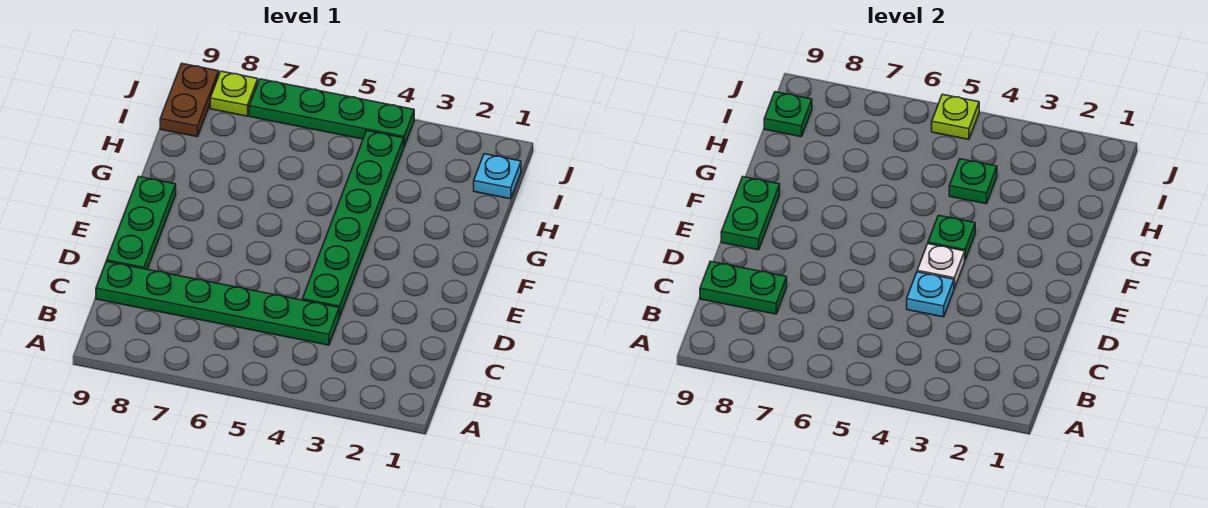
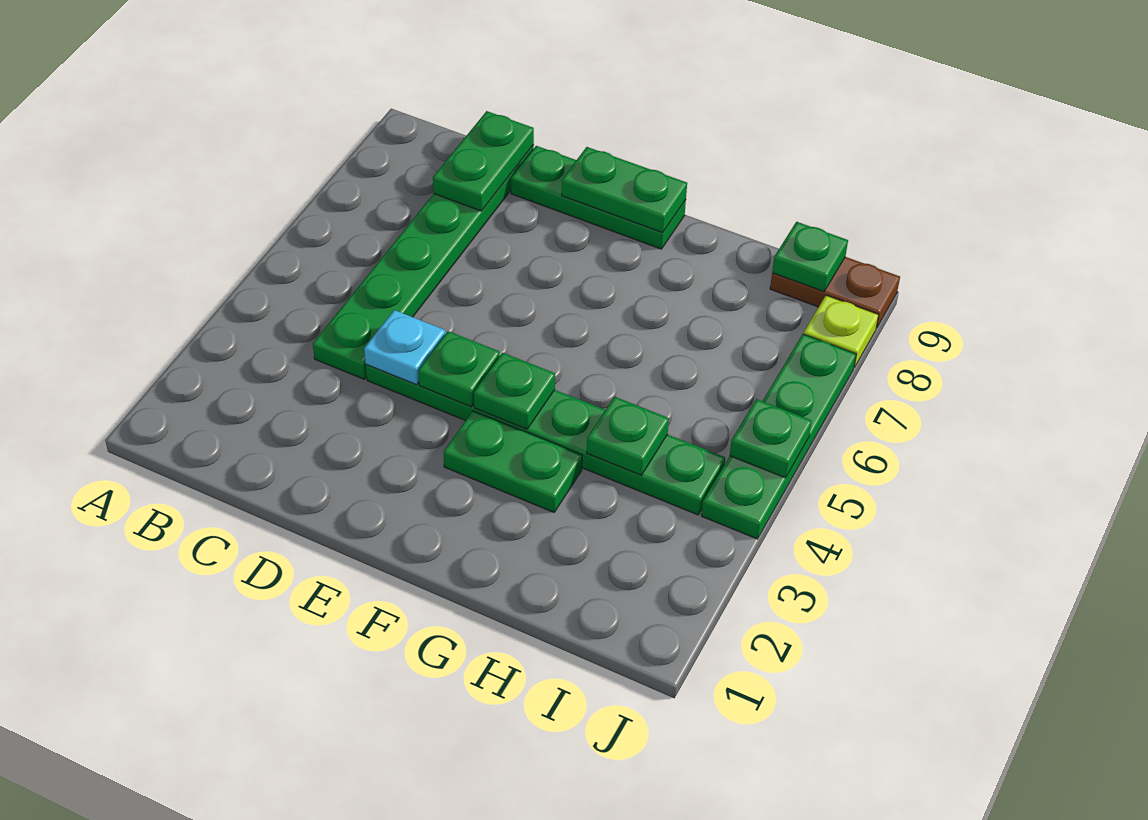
white plate E4 level 2 -> green plate E4 level 2
none -> green plate F3:G3 level 1
cyan plate I1 level 1 -> none
lime plate J5 level 2 -> green plate J5 level 2

